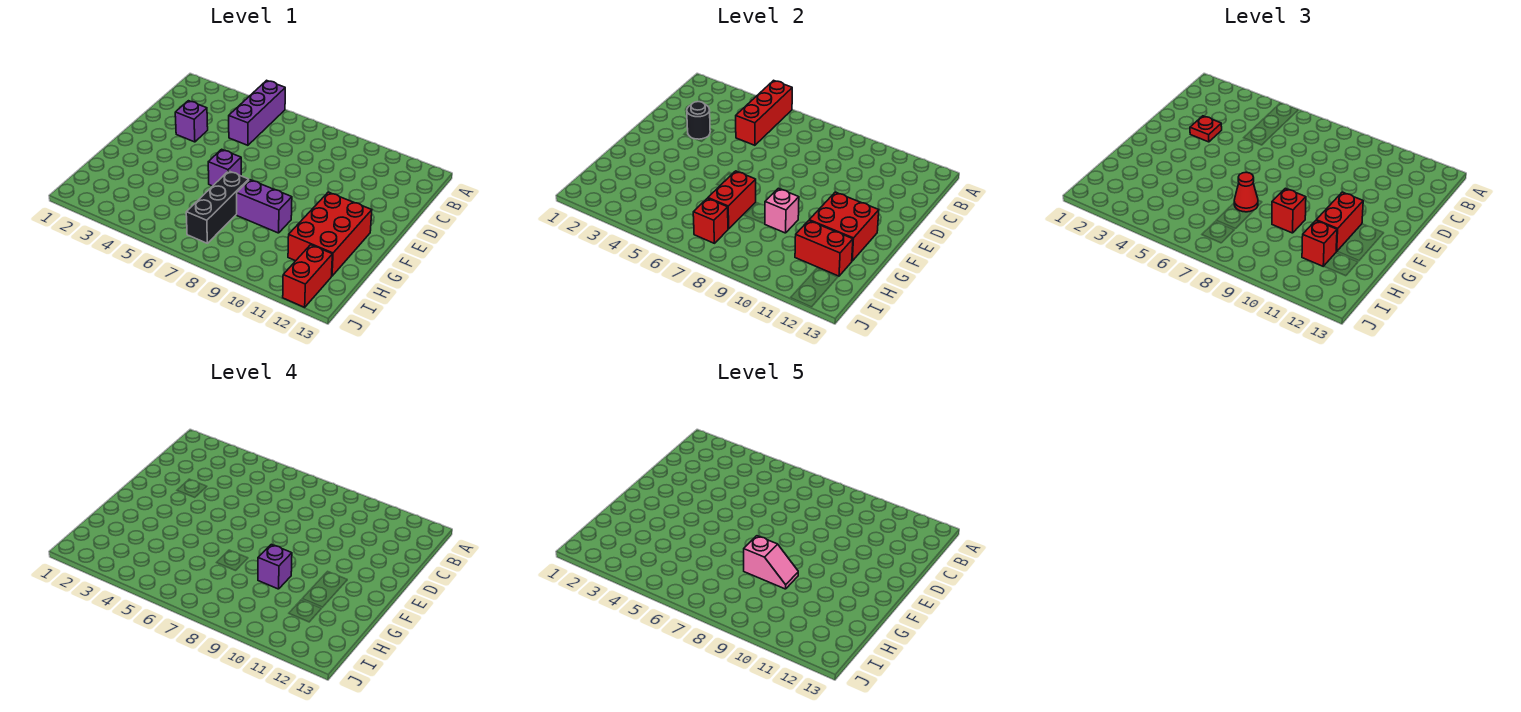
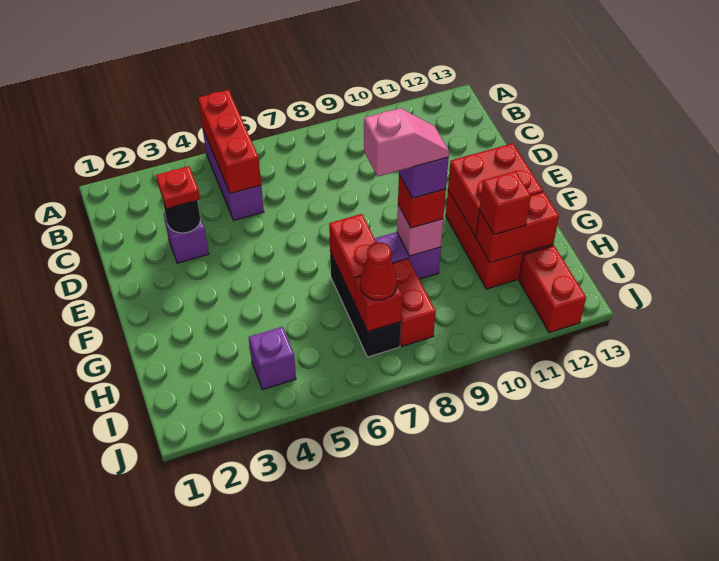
purple brick F6 level 1 -> purple brick I4 level 1
red brick F11:G11 level 3 -> red brick H8:I8 level 1
red cone G7 level 3 -> red cone I7 level 3

